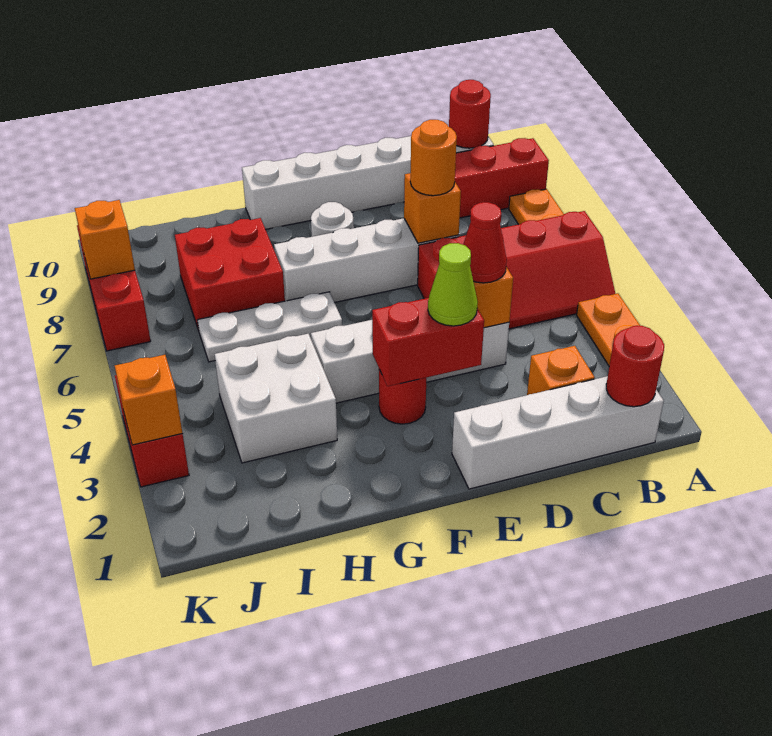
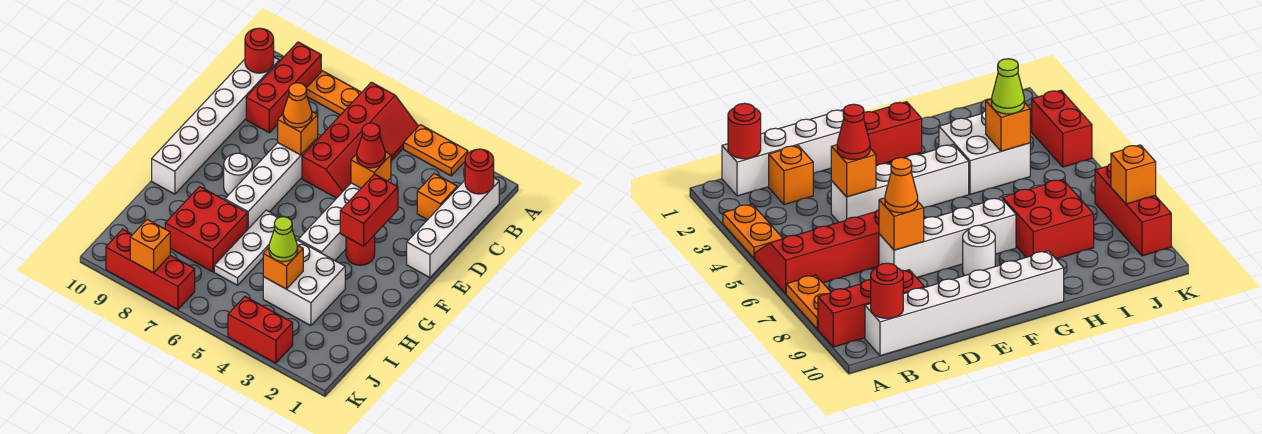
orange round brick D7 level 3 -> orange cone D7 level 3
lime cone E3 level 3 -> lime cone I4 level 3
orange brick K3 level 2 -> orange brick I4 level 2

